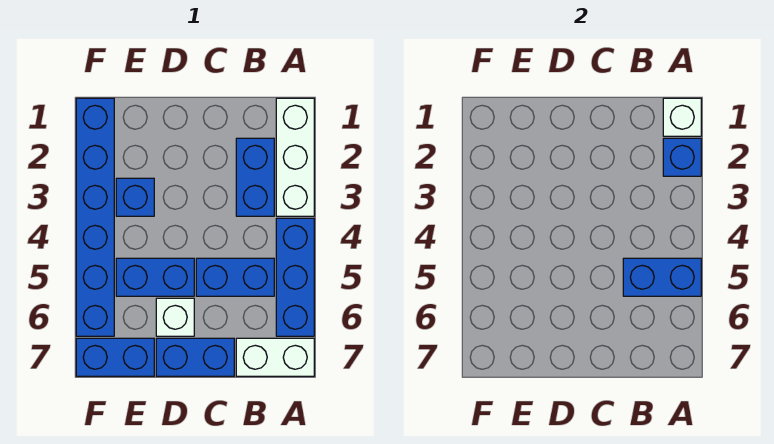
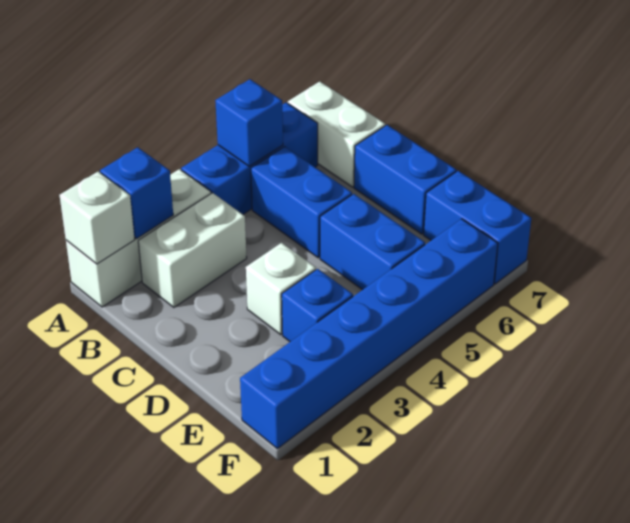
blue brick A5:B5 level 2 -> blue brick A5 level 2
blue brick B2:B3 level 1 -> white brick B2:B3 level 1
white brick D6 level 1 -> white brick D3 level 1

